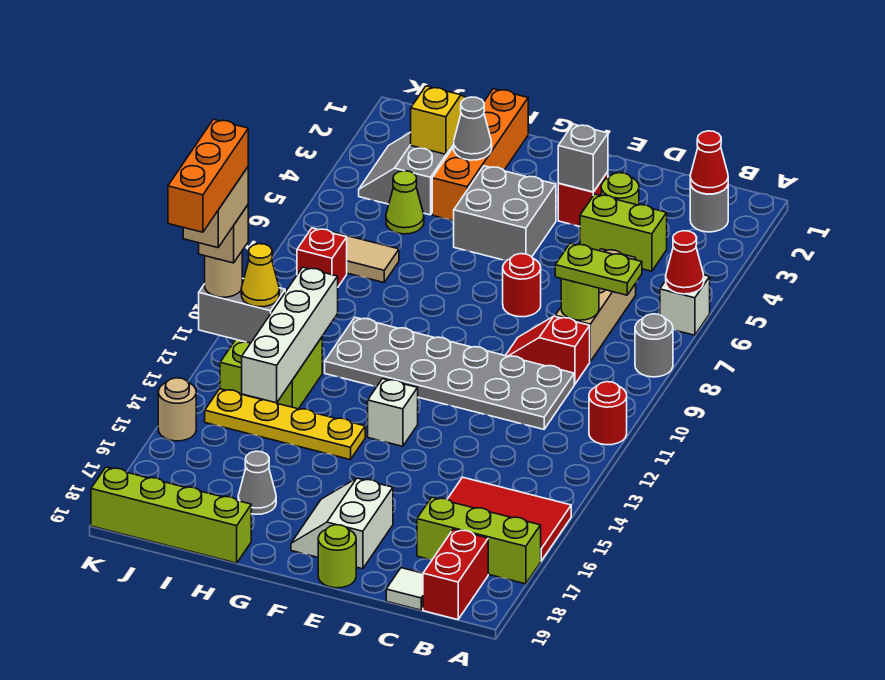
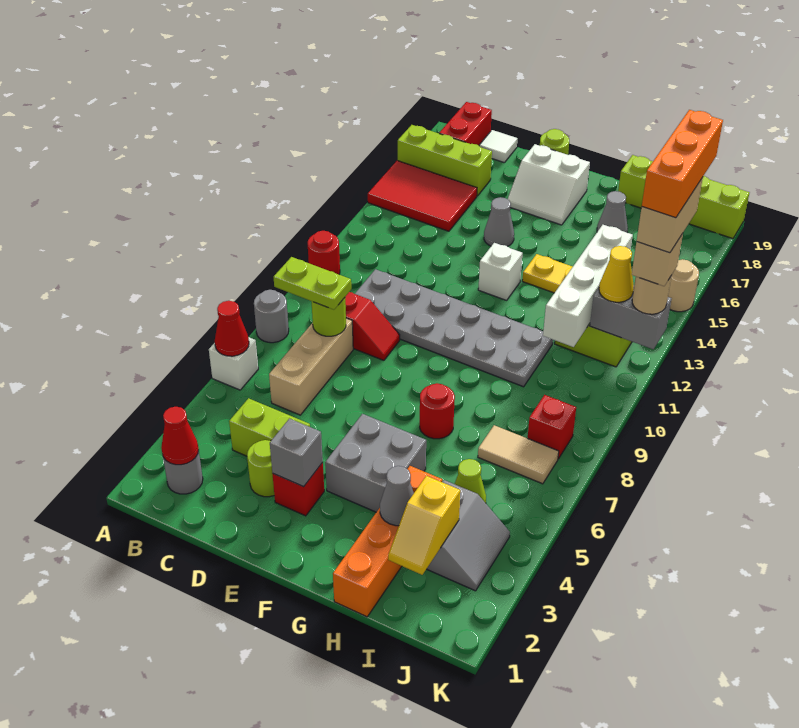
red round brick E7 level 1 -> red round brick G7 level 1
none -> grey cone E15 level 1
white slope E17:F18 level 1 top E -> white slope E17:F18 level 1 top 18

